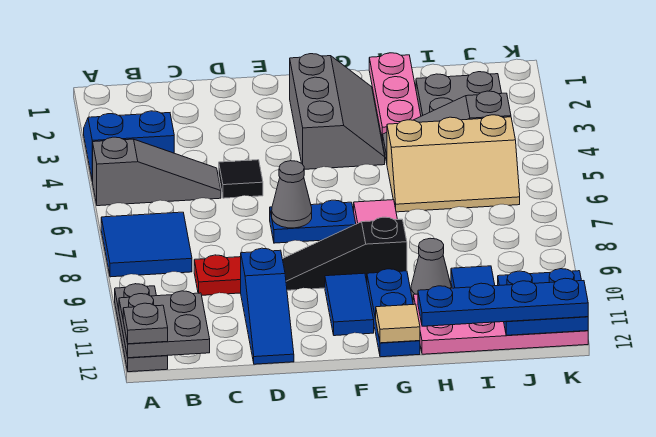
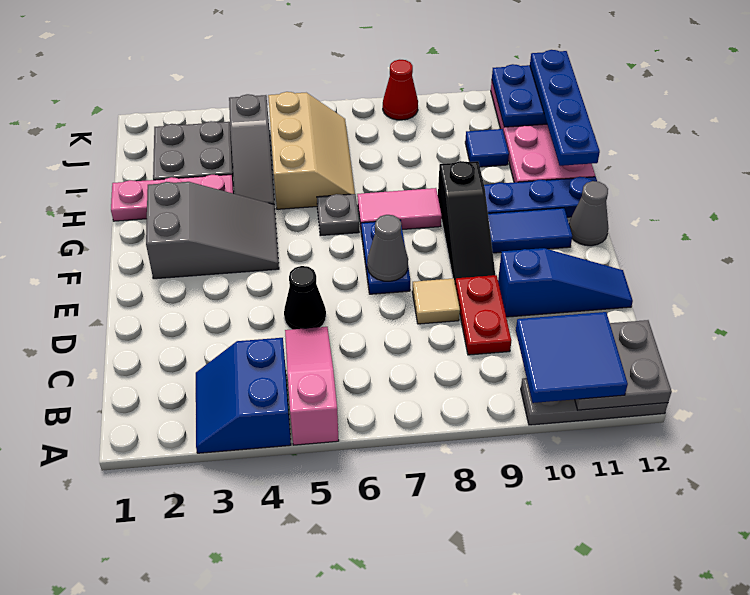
grey slope A5:C5 level 1 top A -> pink slope A5:C5 level 1 top A
blue tile A7:B8 level 1 -> blue tile A10:B11 level 3
grey plate A12 level 3 -> grey plate G6 level 1
black tile D5 level 1 -> black cone D5 level 1
grey slope F2:G4 level 1 top F -> grey slope F2:G4 level 1 top 2
tan tile G12 level 2 -> tan tile D8 level 1
grey cone H10 level 1 -> grey cone F12 level 1
none -> red cone K8 level 1

